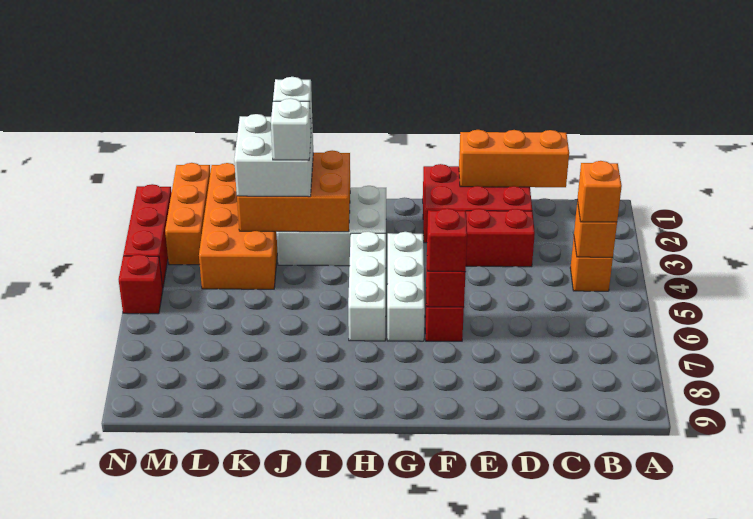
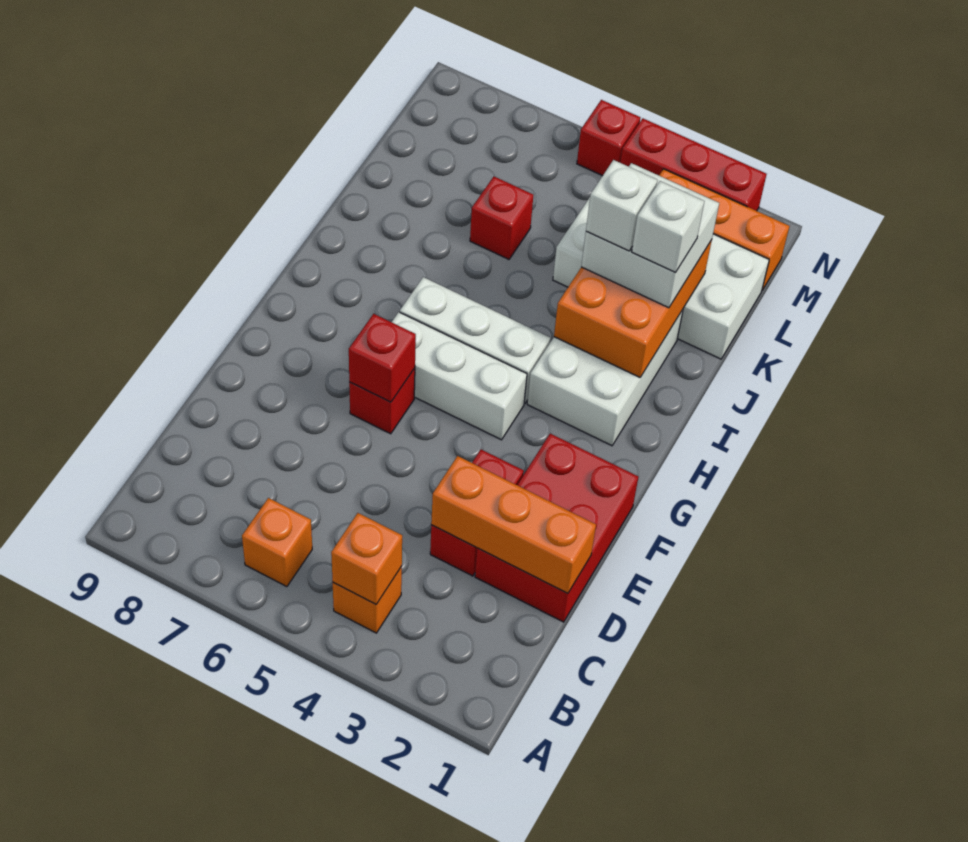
orange brick B4 level 3 -> orange brick B6 level 1
orange brick C1:E1 level 2 -> orange brick D1:D3 level 2
red brick F6 level 3 -> red brick K6 level 1
orange brick K1:L4 level 1 -> white brick K1:L4 level 1

